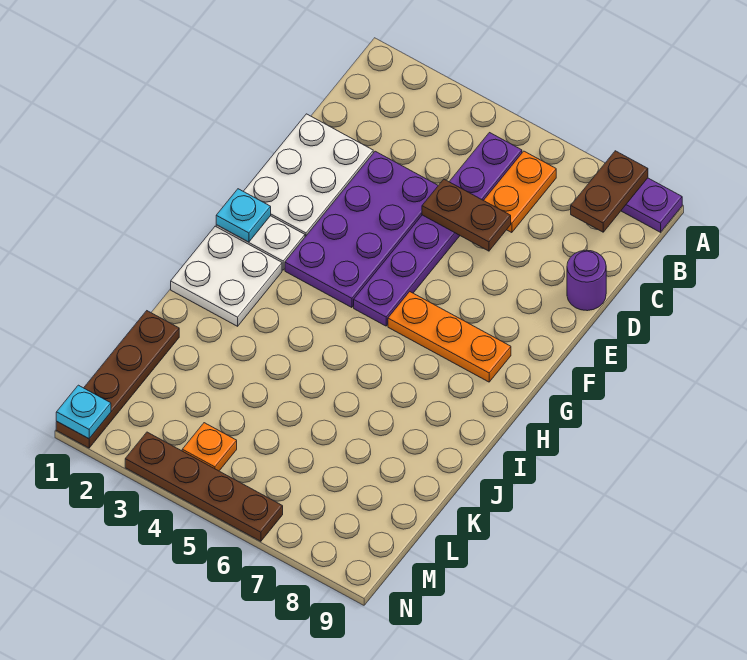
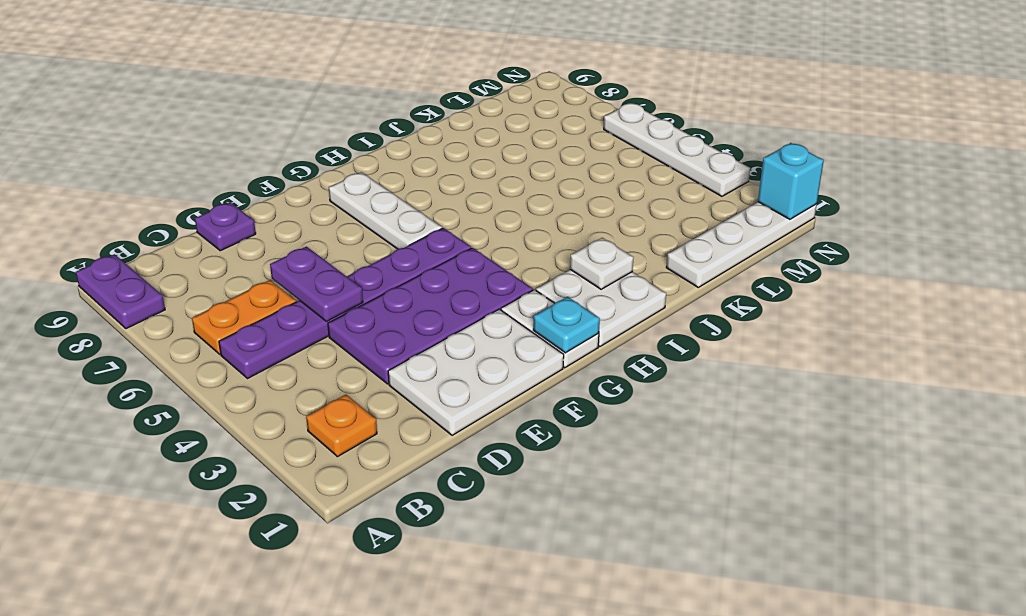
brown plate A8:B8 level 2 -> none
brown plate D5:D6 level 2 -> purple plate D5:D6 level 2
purple round brick D9 level 1 -> purple plate D9 level 1
orange plate G6:G8 level 1 -> white plate G6:G8 level 1
none -> white plate I2 level 2
brown plate K1:N1 level 1 -> white plate K1:N1 level 1
orange plate M4 level 1 -> orange plate B2 level 1
cyan plate N1 level 2 -> cyan brick N1 level 2
brown plate N3:N6 level 1 -> white plate N3:N6 level 1

